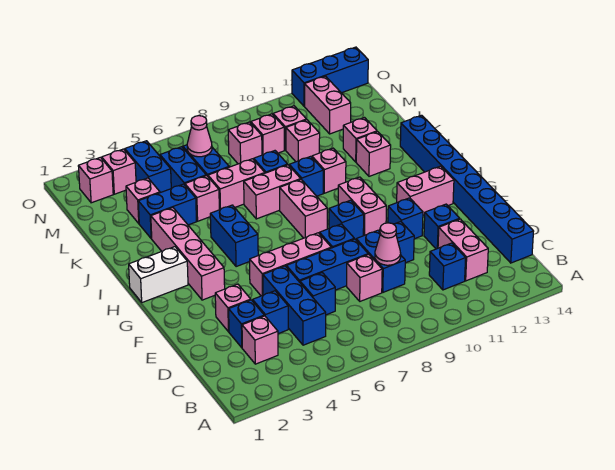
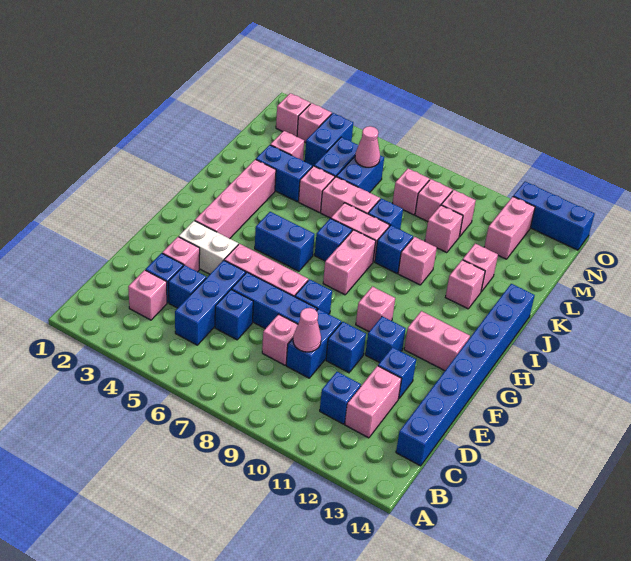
blue brick G9 level 1 -> blue brick I7 level 1
pink brick G10:H10 level 1 -> pink brick G10 level 1
white brick H1:H2 level 1 -> white brick F3:F4 level 1
blue brick H5:I5 level 1 -> blue brick H5:H6 level 1

